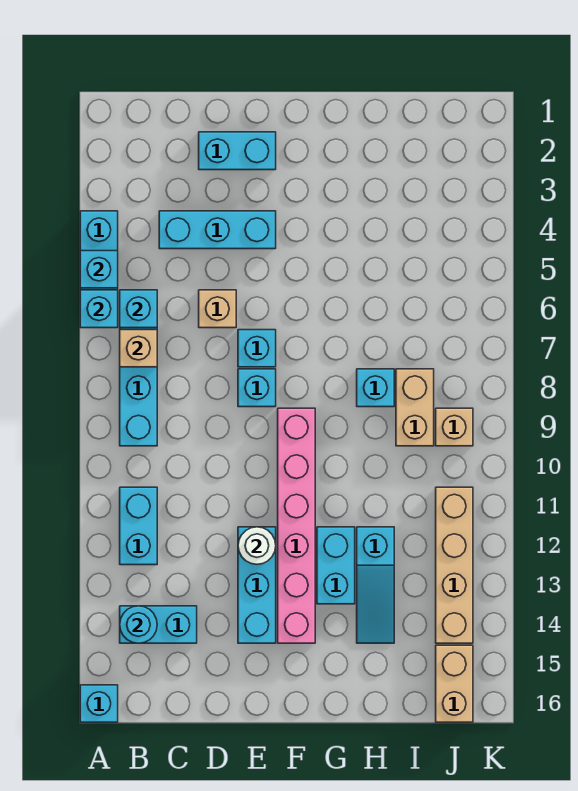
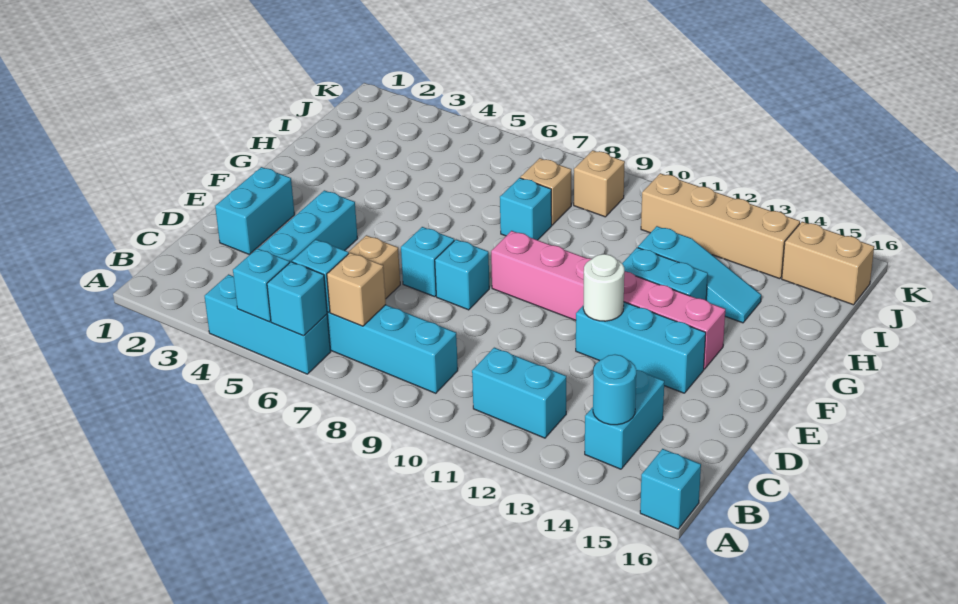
tan brick I8:I9 level 1 -> tan brick I8 level 1

